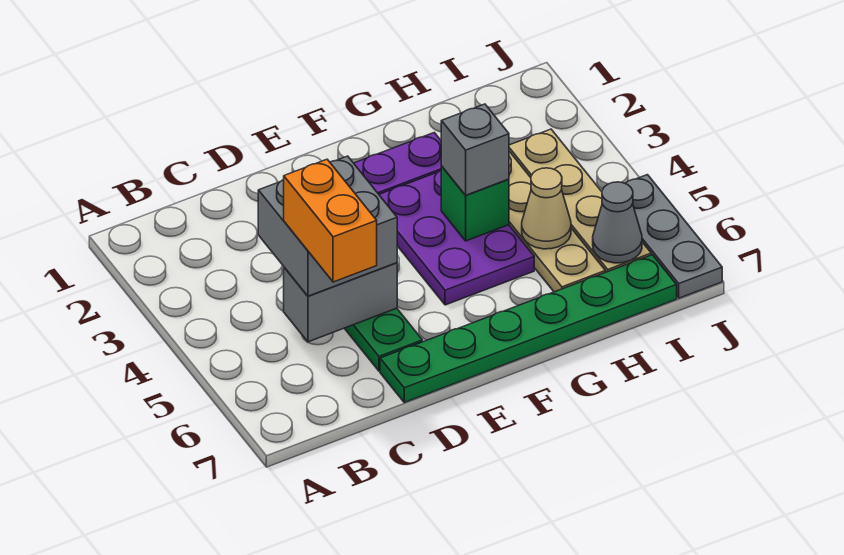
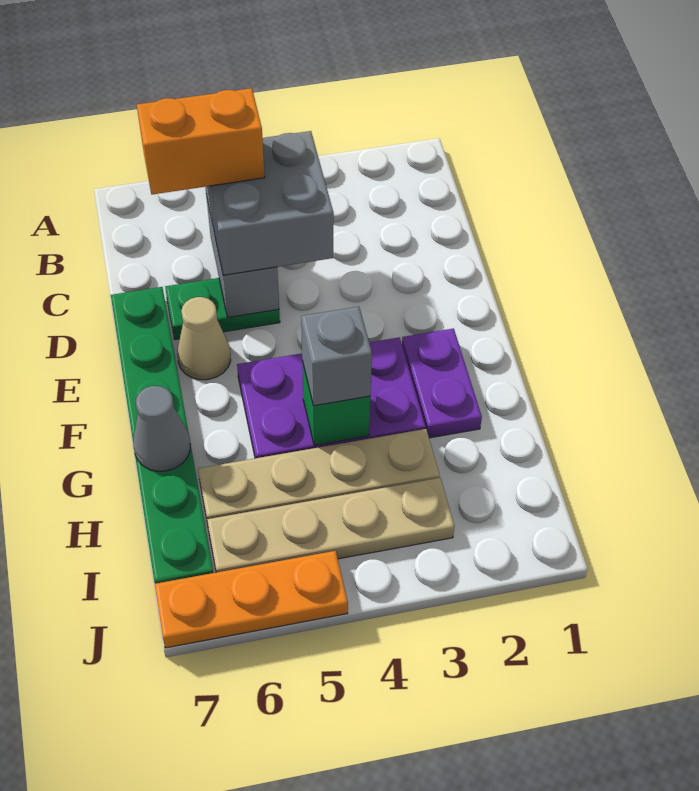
tan cone H5 level 2 -> tan cone E6 level 1
grey cone I6 level 2 -> grey cone G7 level 2
grey plate J5:J7 level 1 -> orange plate J5:J7 level 1

